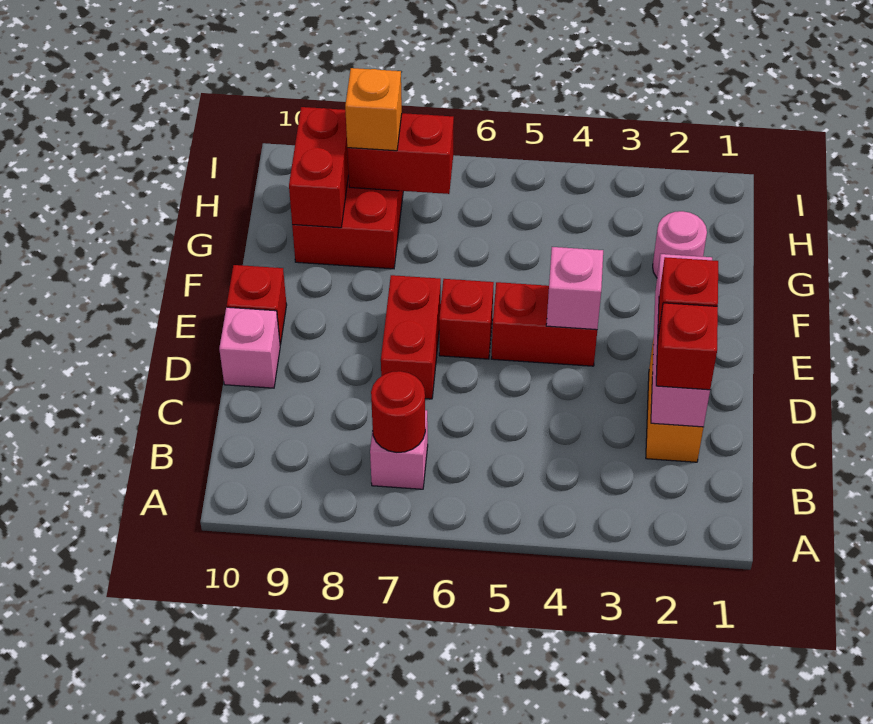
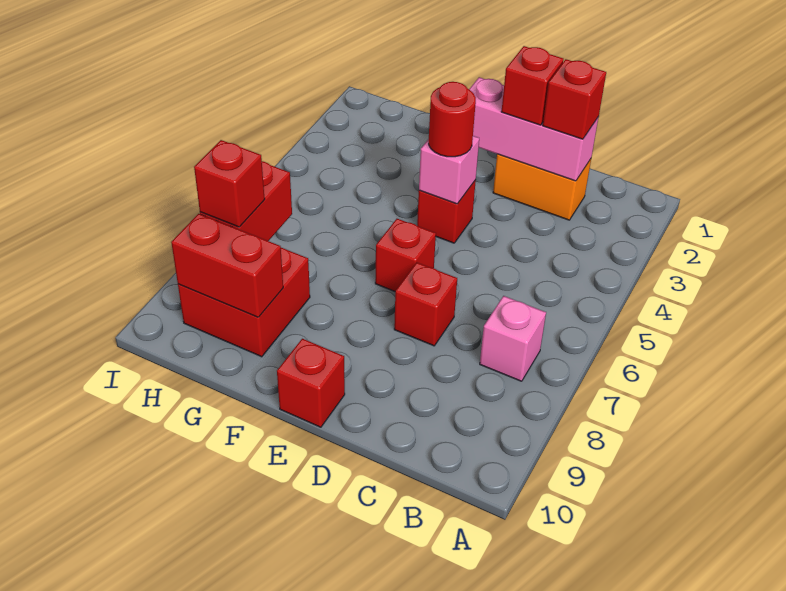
red round brick B7 level 2 -> red round brick E4 level 3
red brick D7:E7 level 1 -> red brick D7 level 1
pink brick D10 level 1 -> none
red brick E4:E5 level 1 -> red brick E4 level 1
pink round brick G2 level 1 -> none
orange brick H8 level 3 -> red brick H8 level 3

